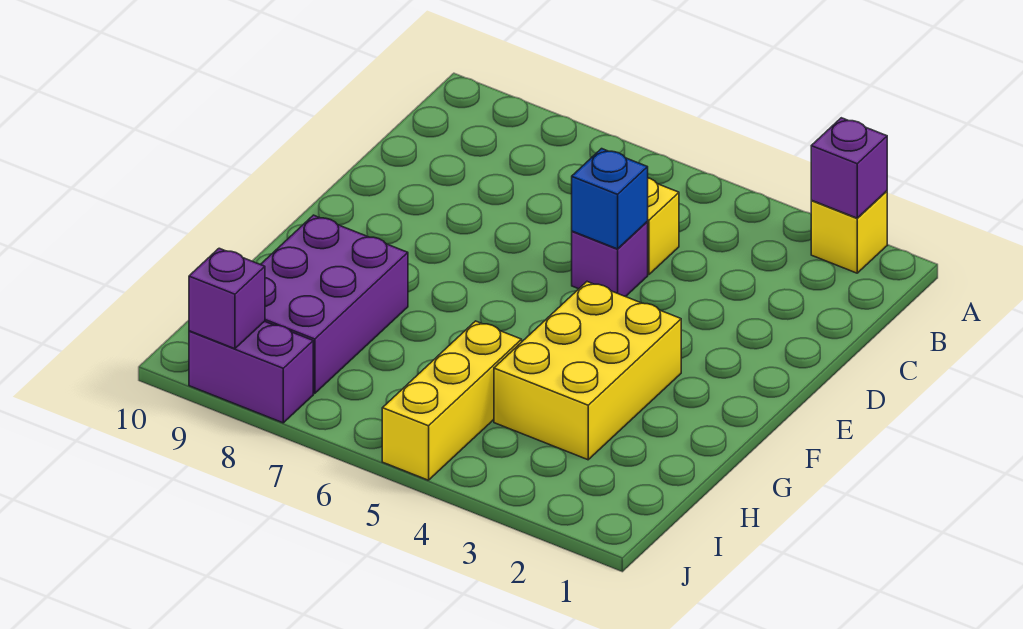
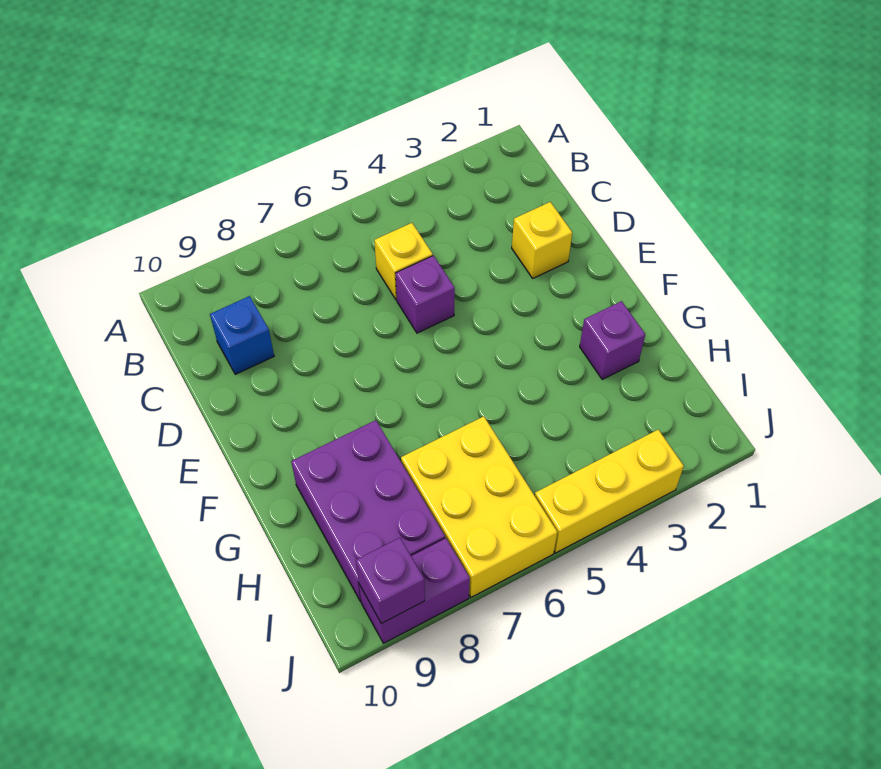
yellow brick A2 level 1 -> yellow brick D2 level 1
purple brick A2 level 2 -> purple brick G2 level 1
blue brick D5 level 2 -> blue brick C9 level 1
yellow brick F3:H4 level 1 -> yellow brick H6:J7 level 1
yellow brick H5:J5 level 1 -> yellow brick J3:J5 level 1

